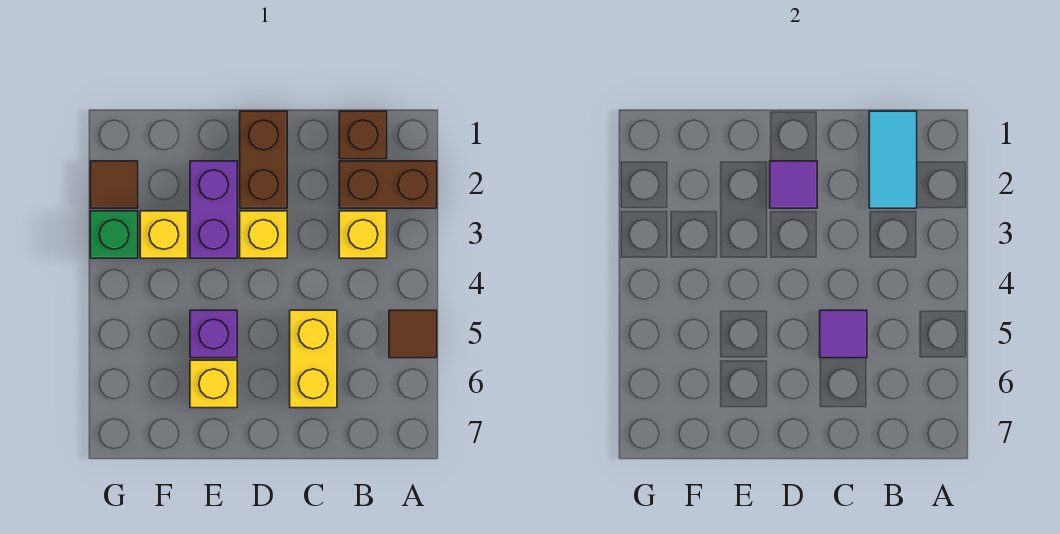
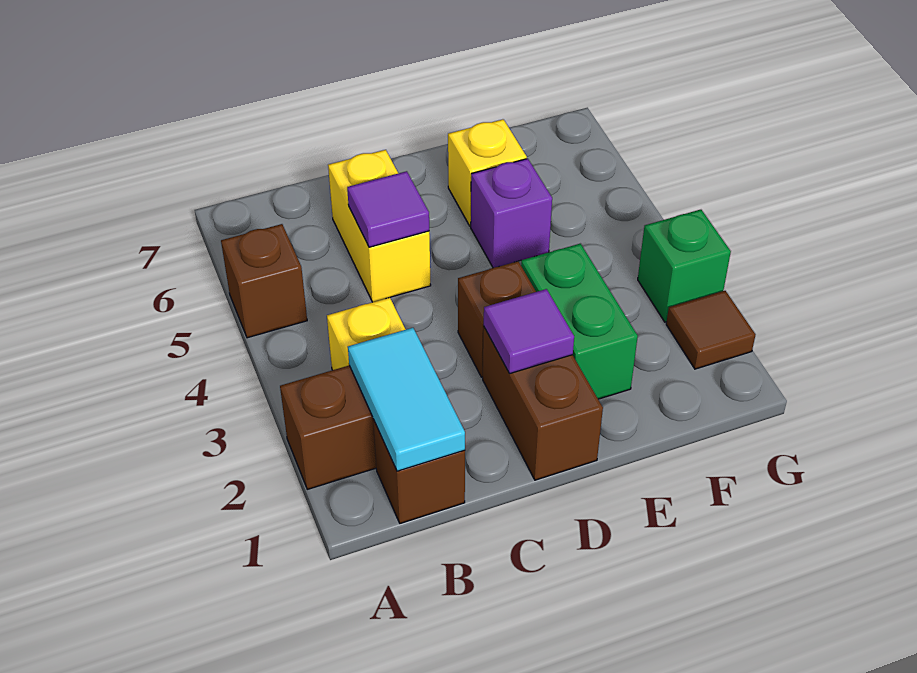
brown tile A5 level 1 -> brown brick A5 level 1
yellow brick D3 level 1 -> brown brick D3 level 1
purple brick E2:E3 level 1 -> green brick E2:E3 level 1
yellow brick F3 level 1 -> none

